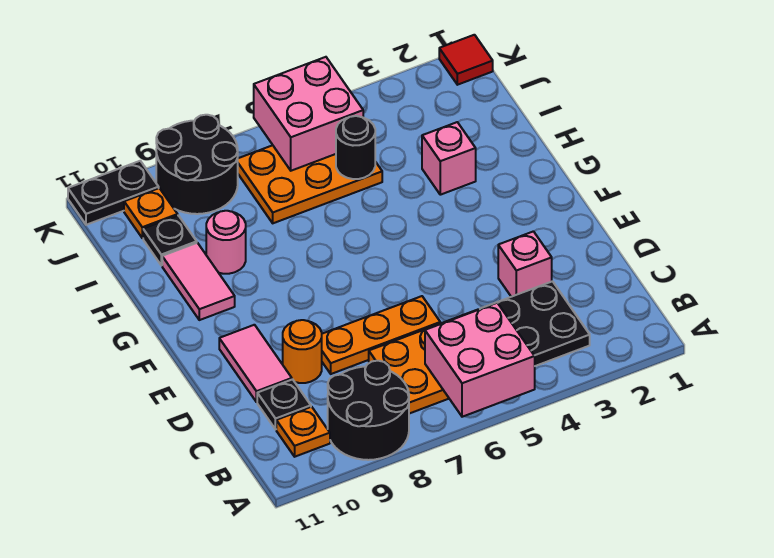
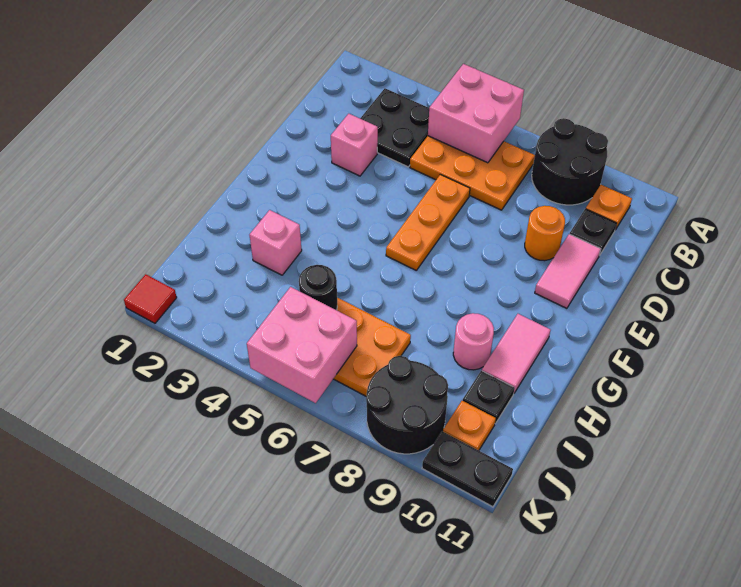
orange plate D6:D8 level 1 -> orange plate D6:F6 level 1

